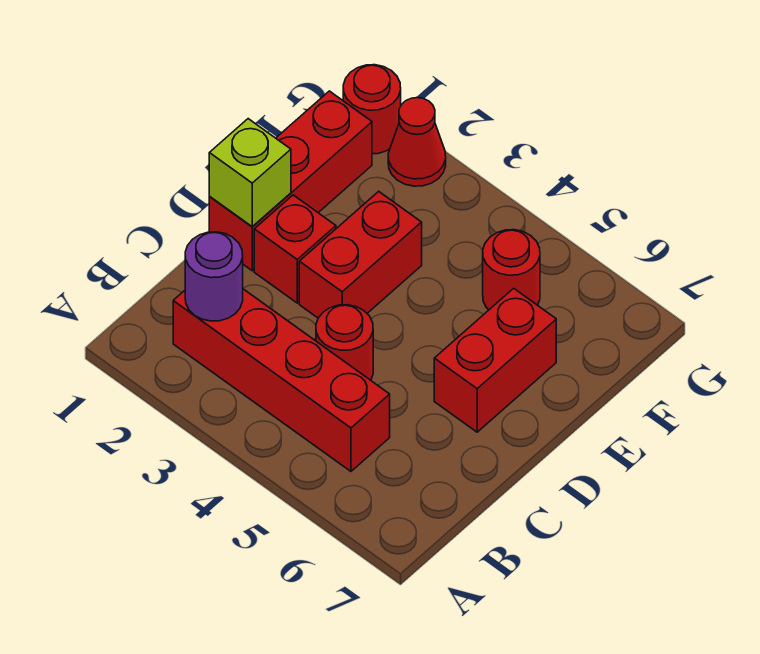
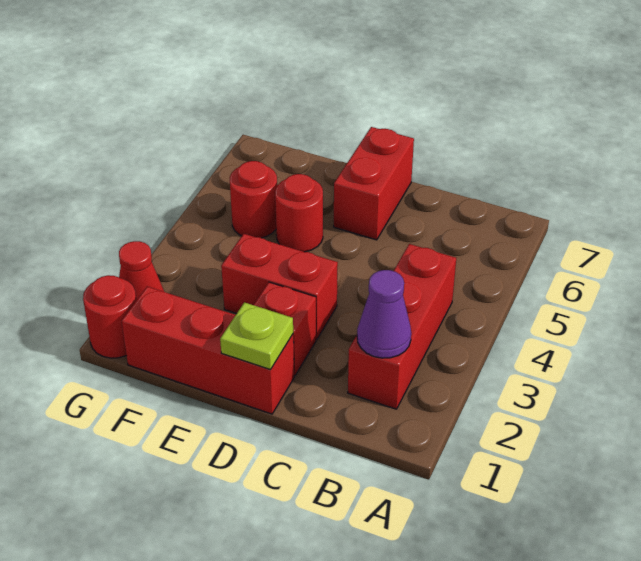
red brick B2:B5 level 1 -> red brick B2:B4 level 1
purple round brick B2 level 2 -> purple cone B2 level 2
red round brick C4 level 1 -> red round brick E5 level 1
lime brick D1 level 2 -> lime plate D1 level 2
red brick D6:E6 level 1 -> red brick D6:D7 level 1

